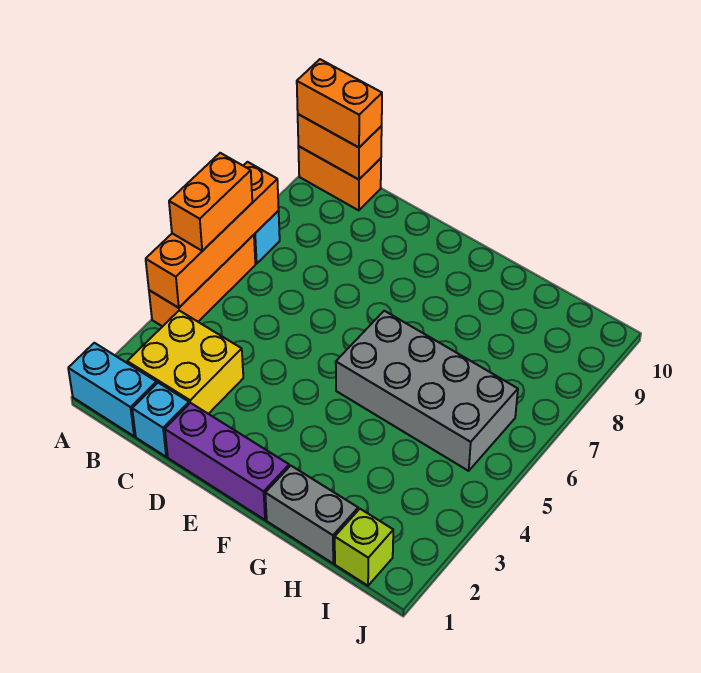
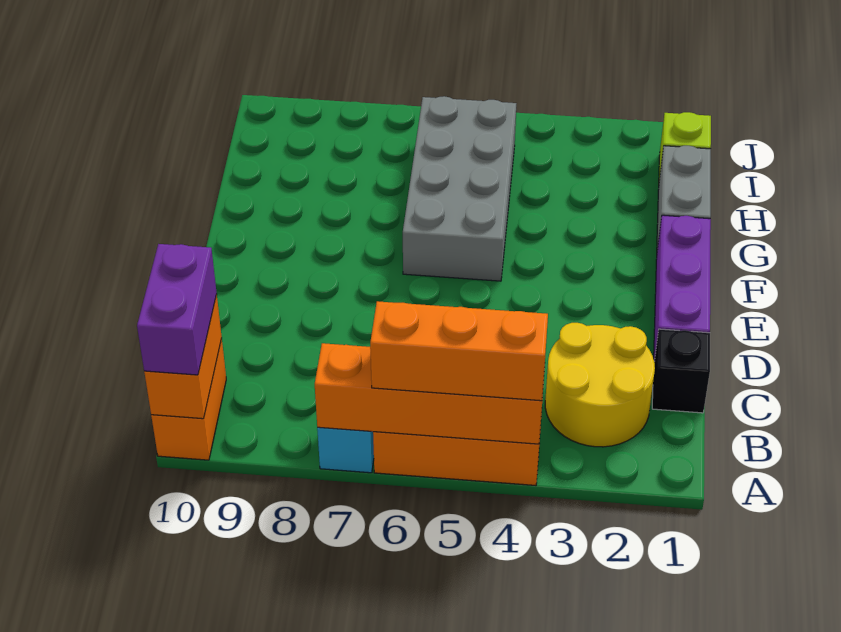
cyan brick A1:B1 level 1 -> none
orange brick A5:A6 level 3 -> orange brick A4:A6 level 3
orange brick A10:B10 level 3 -> purple brick A10:B10 level 3
yellow brick B2:C3 level 1 -> yellow round brick B2:C3 level 1
cyan brick C1 level 1 -> black brick C1 level 1

